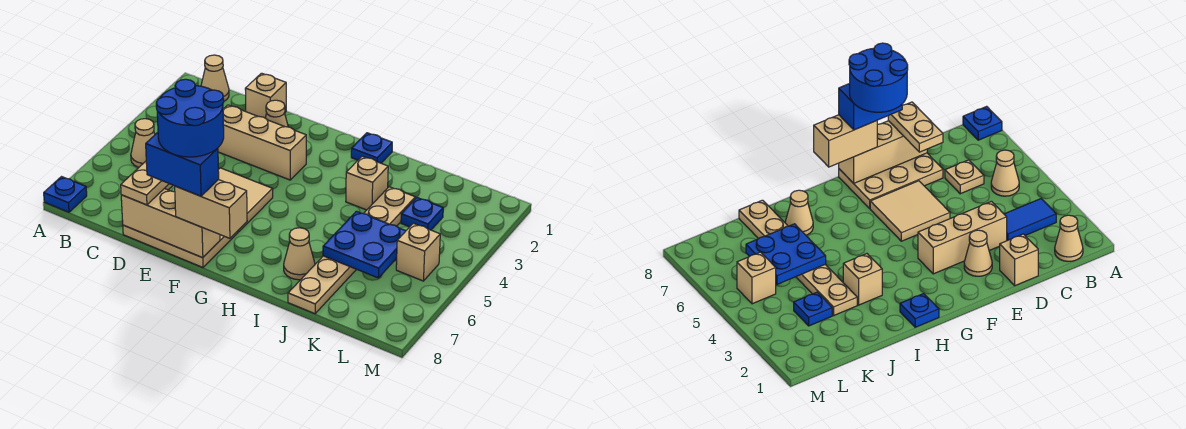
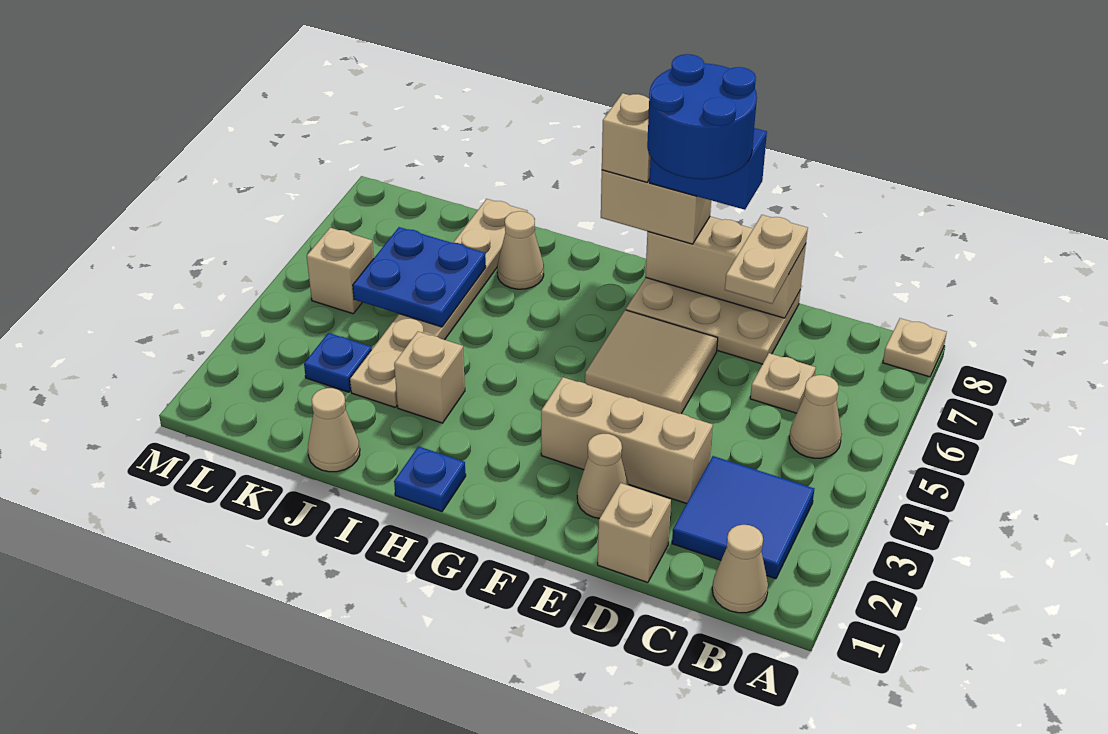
blue plate A8 level 1 -> tan plate A8 level 1
blue tile B3:C3 level 1 -> blue tile B2:C3 level 1
none -> tan brick G8 level 4
none -> tan cone J1 level 1

